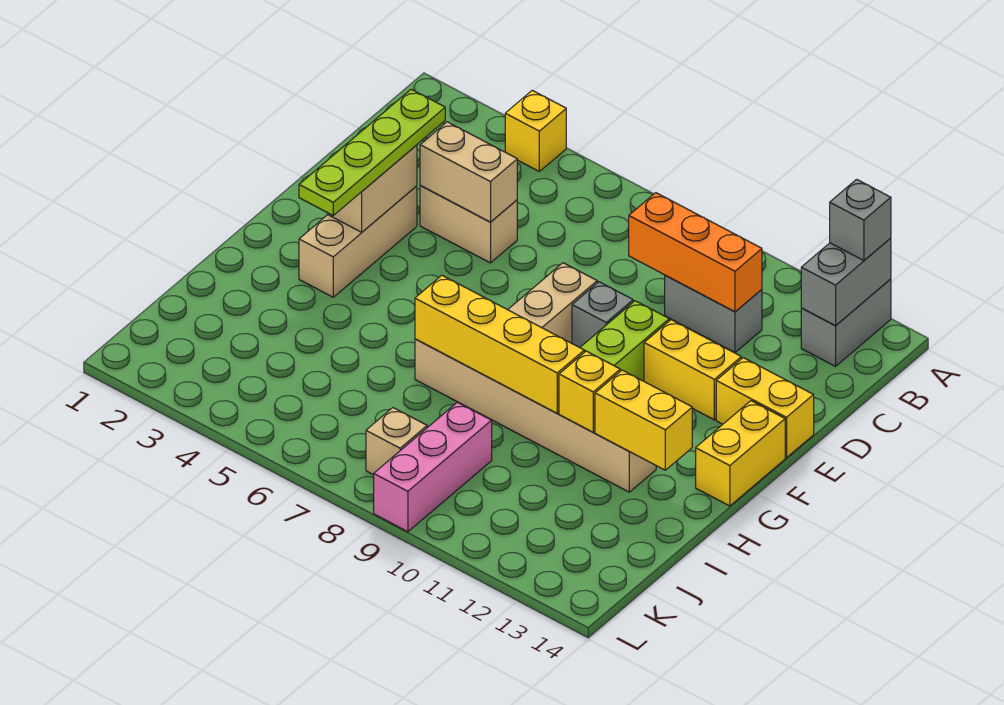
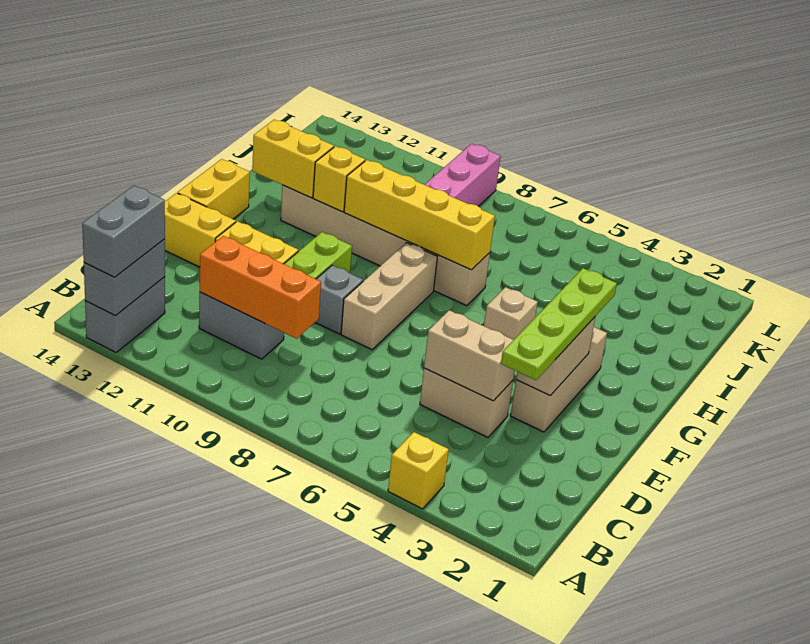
grey brick A13 level 3 -> grey brick A13:B13 level 3
tan brick K8 level 1 -> tan brick G5 level 1

